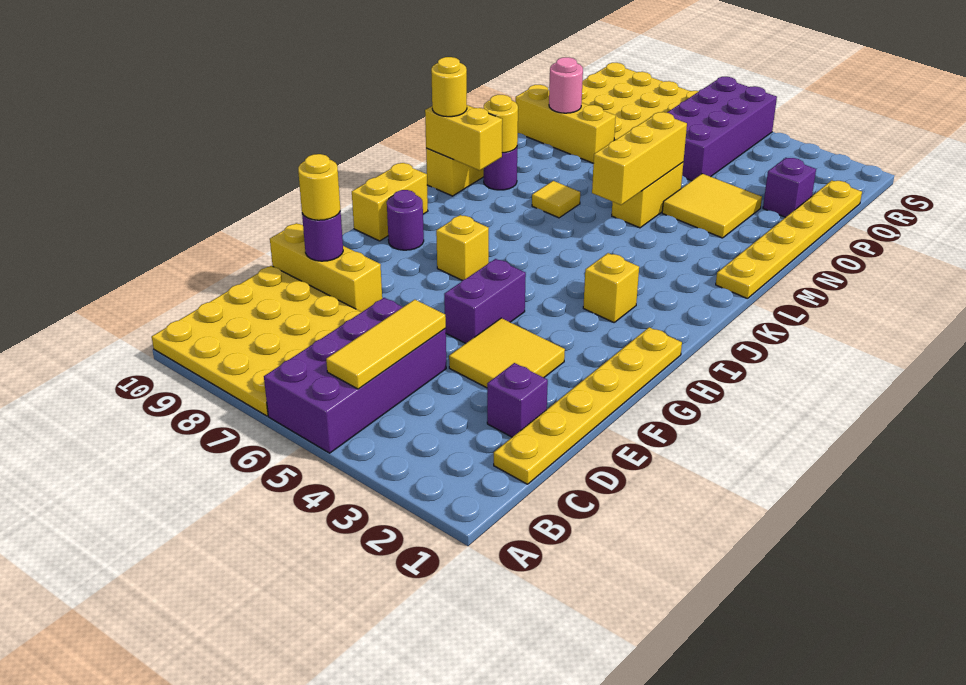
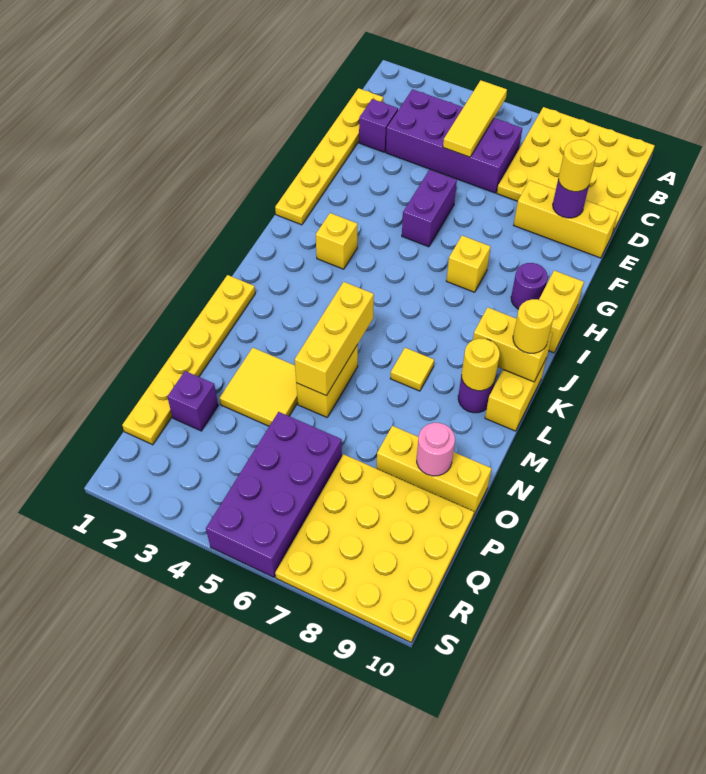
purple brick A5:D6 level 1 -> purple brick C3:D6 level 1
yellow tile E3:F4 level 1 -> none

